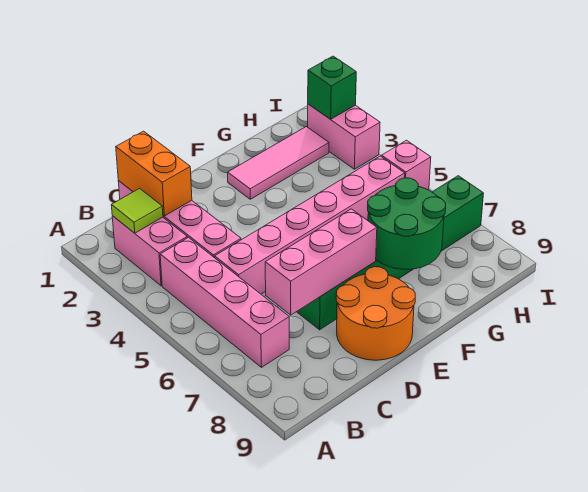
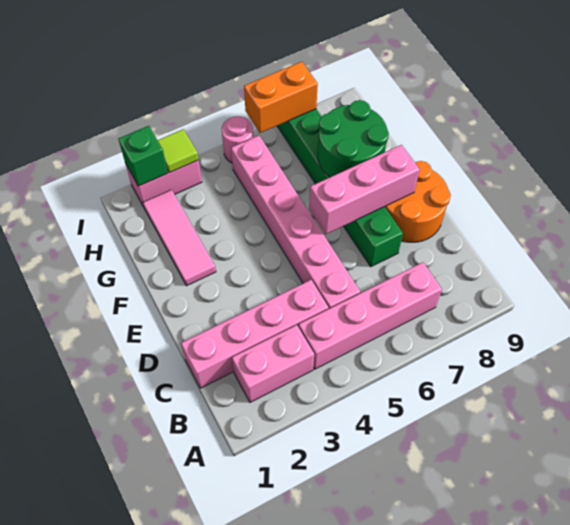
lime tile B2 level 2 -> lime tile I3 level 2
orange brick C1:C2 level 2 -> orange brick I6:I7 level 2
pink brick C7:E7 level 2 -> pink brick E6:E8 level 2
pink brick I5 level 1 -> pink round brick I5 level 1

